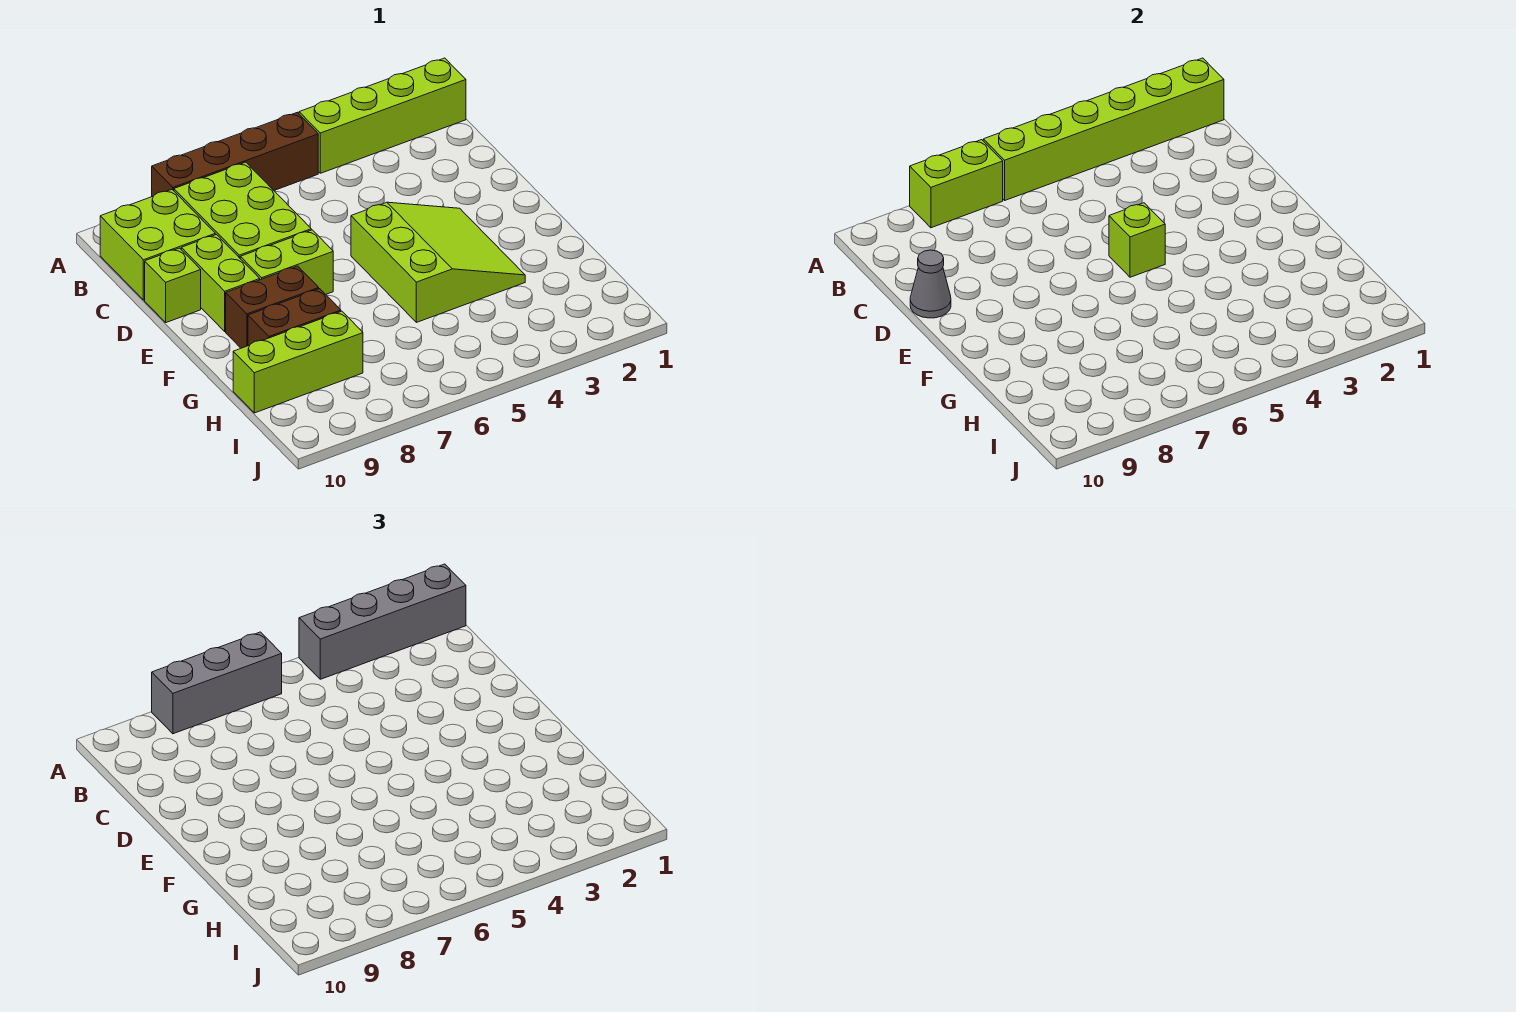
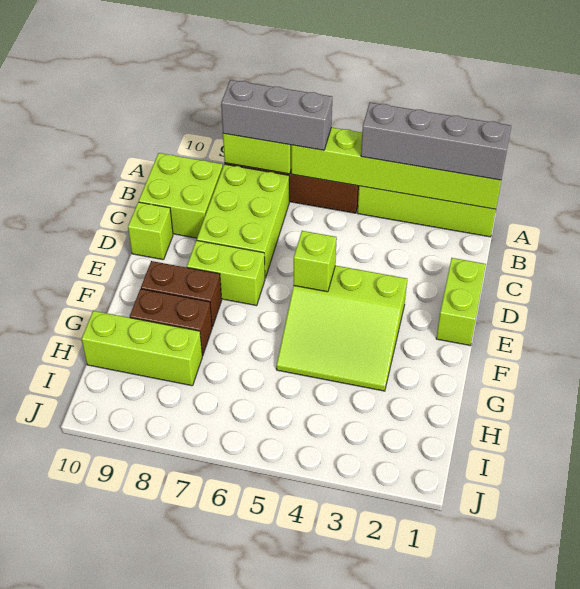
lime brick D9:E9 level 1 -> lime brick D1:E1 level 1
grey cone D10 level 2 -> none
lime slope E3:G5 level 1 top 5 -> lime slope E3:G5 level 1 top E

